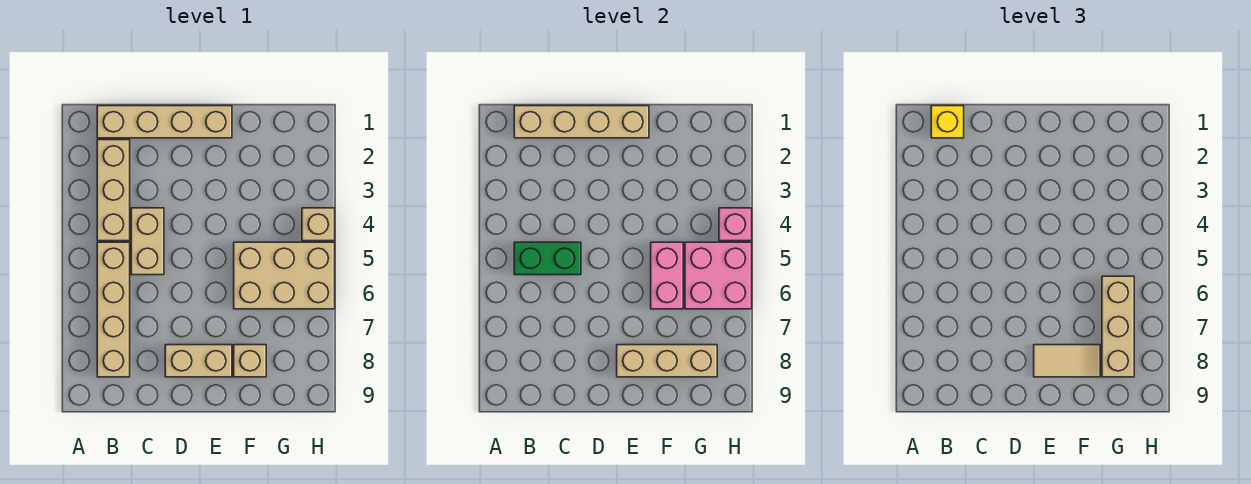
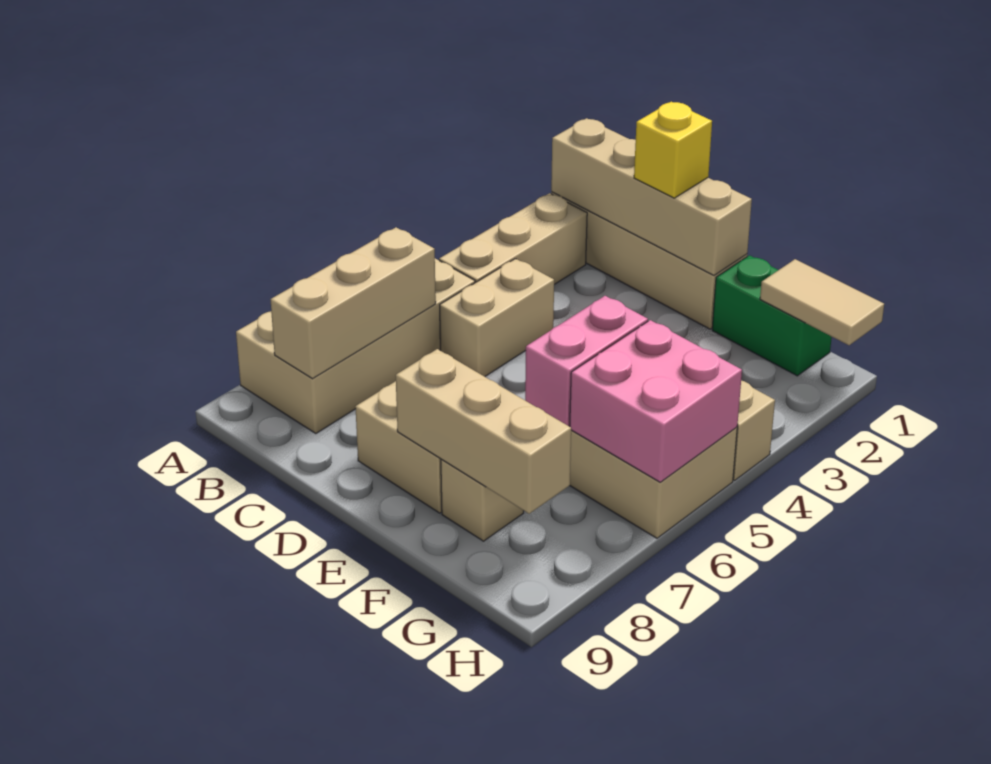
yellow brick B1 level 3 -> yellow brick D1 level 3
tan brick B5:B8 level 1 -> tan brick A5:B8 level 1
green brick B5:C5 level 2 -> green brick F1:G1 level 1
tan tile E8:F8 level 3 -> tan tile G1:H1 level 2
tan brick G6:G8 level 3 -> tan brick B6:B8 level 2
pink brick H4 level 2 -> none

